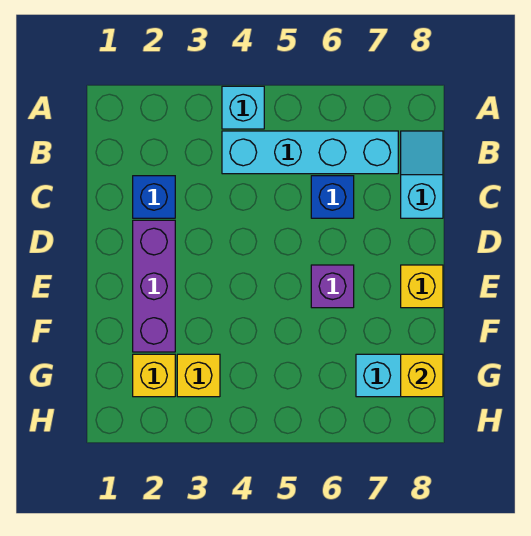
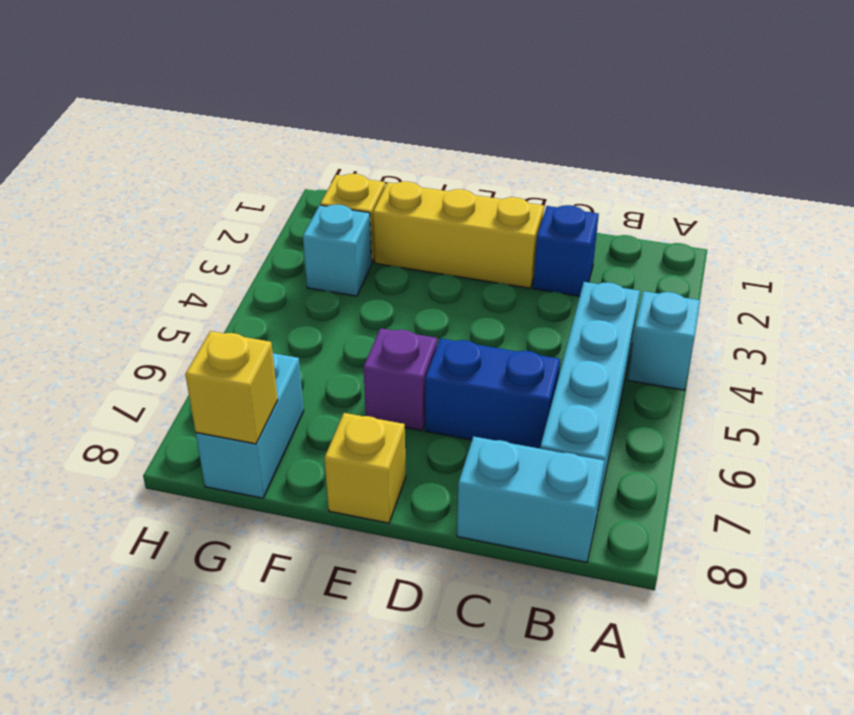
cyan slope B8:C8 level 1 top C -> cyan brick B8:C8 level 1
blue brick C6 level 1 -> blue brick C6:D6 level 1
purple brick D2:F2 level 1 -> yellow brick D2:F2 level 1
yellow brick G3 level 1 -> cyan brick G3 level 1

